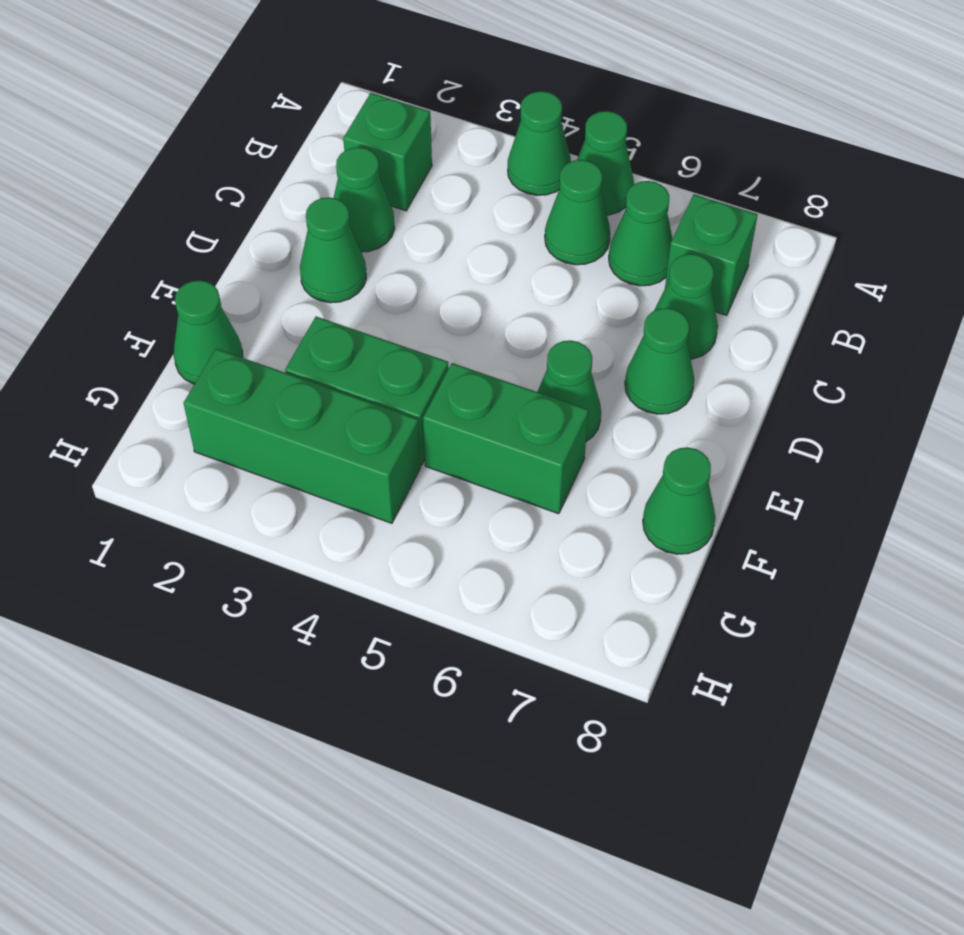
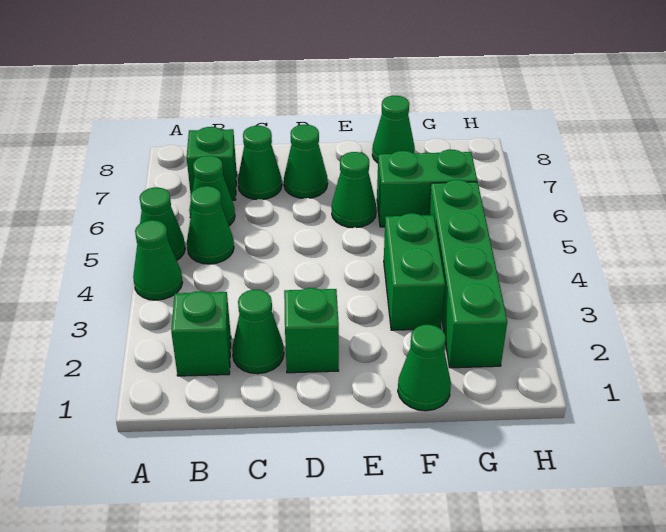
green cone D2 level 1 -> green brick D2 level 1
green brick F5:F6 level 1 -> green brick F6:G6 level 1
green brick G2:G4 level 1 -> green brick G2:G5 level 1

